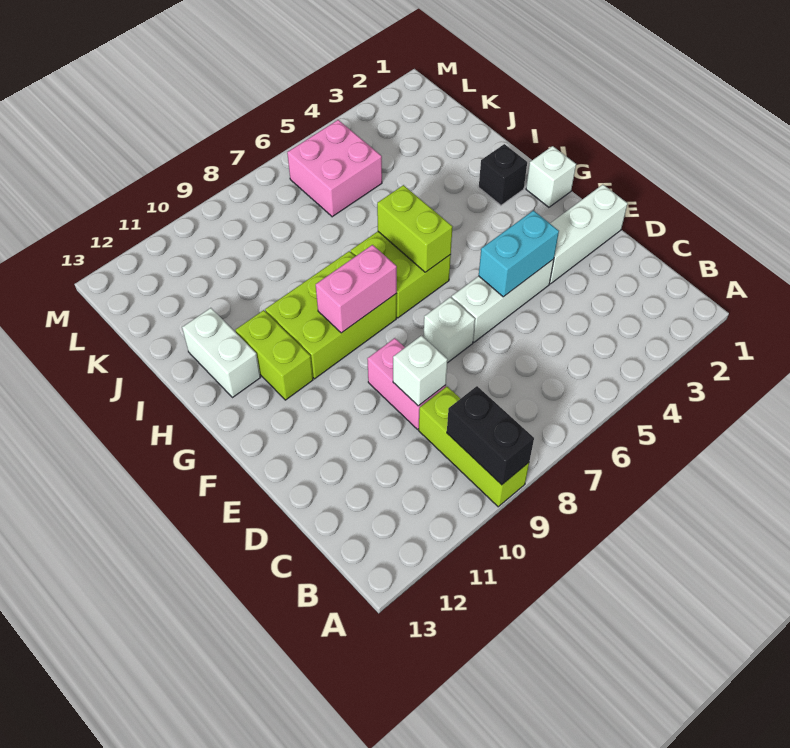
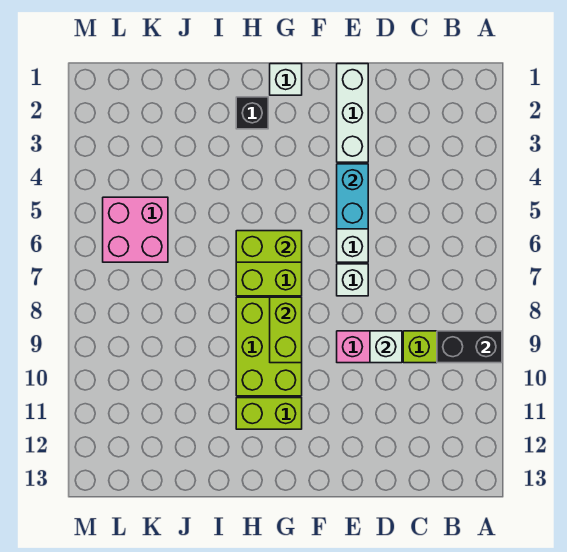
pink brick G8:G9 level 2 -> lime brick G8:G9 level 2
white brick H12:I12 level 1 -> none

